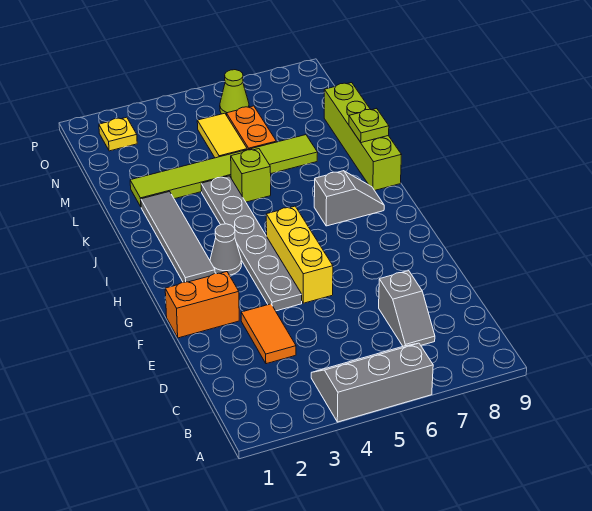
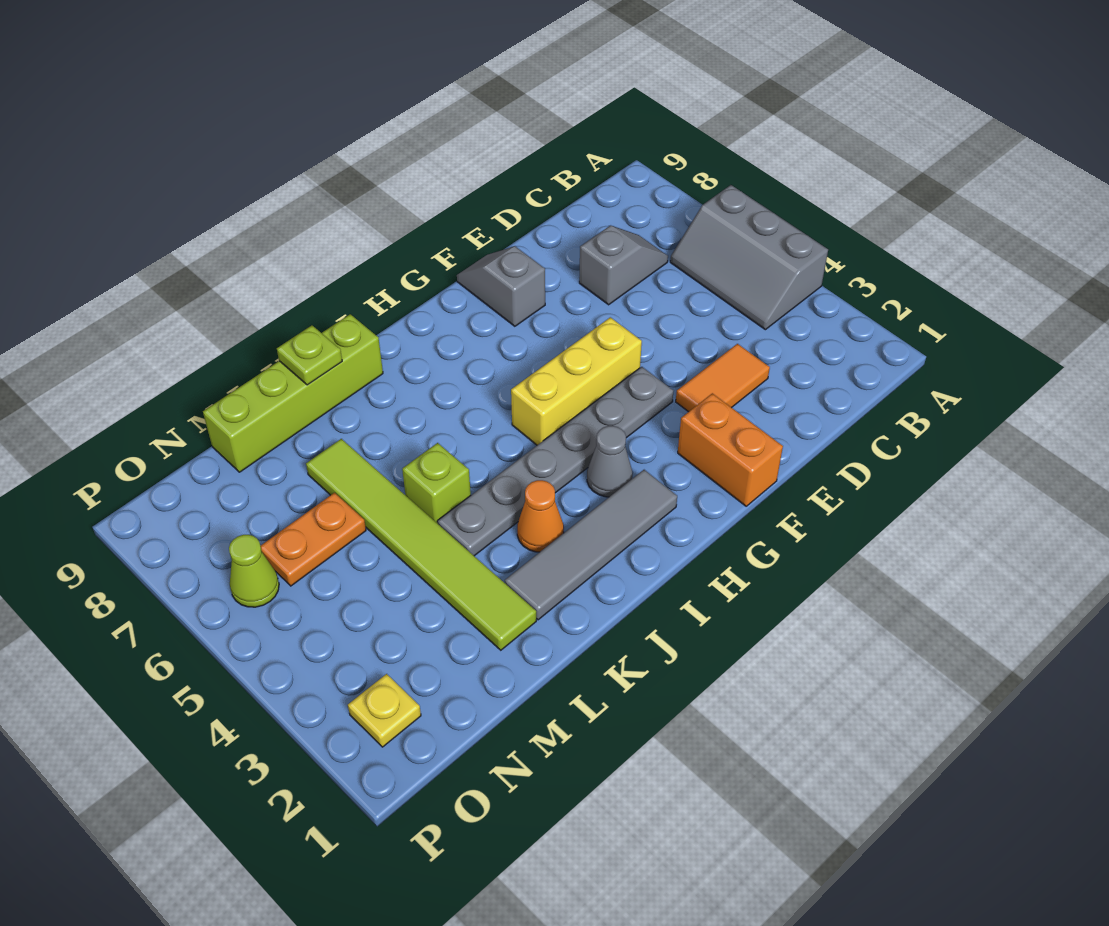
grey slope I7:I8 level 1 top 7 -> grey slope F8:F9 level 1 top 8
none -> orange cone J3 level 1
yellow tile M5:N5 level 1 -> none

